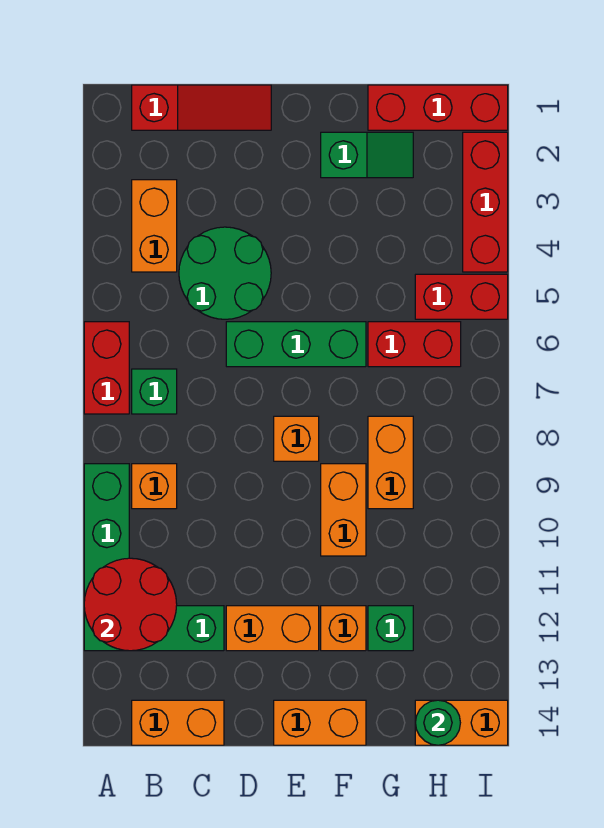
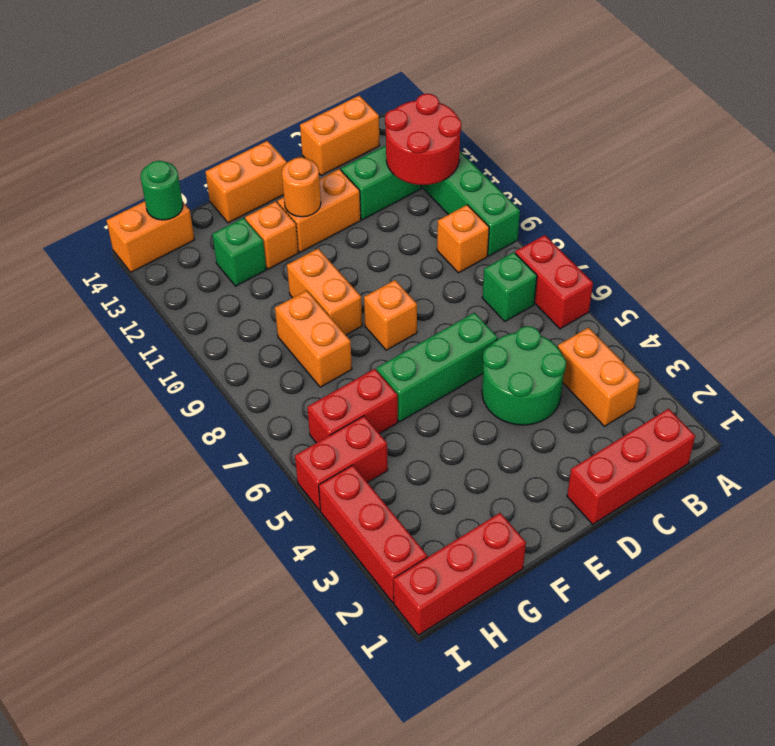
red slope B1:D1 level 1 top B -> red brick B1:D1 level 1
none -> orange round brick E12 level 2
green slope F2:G2 level 1 top F -> none

